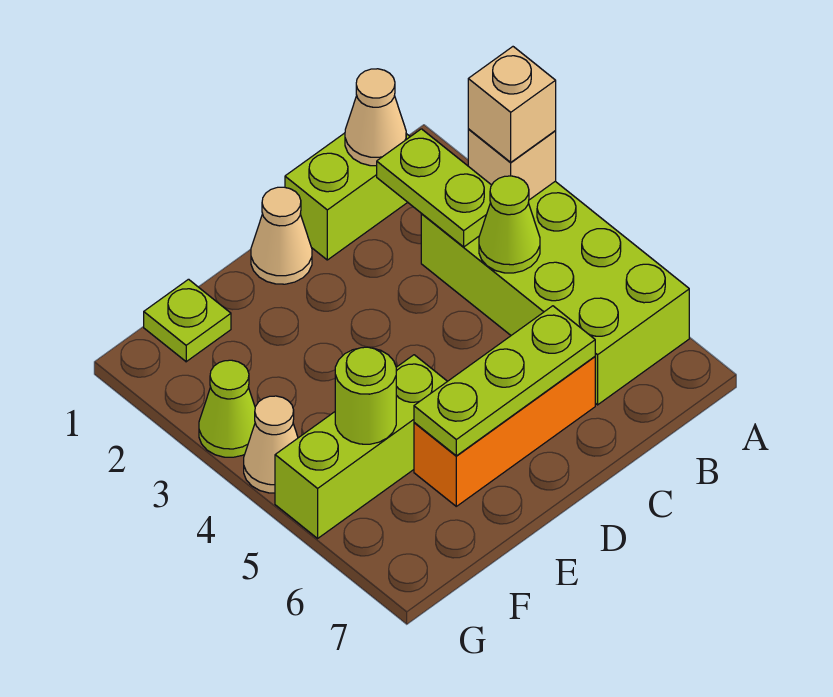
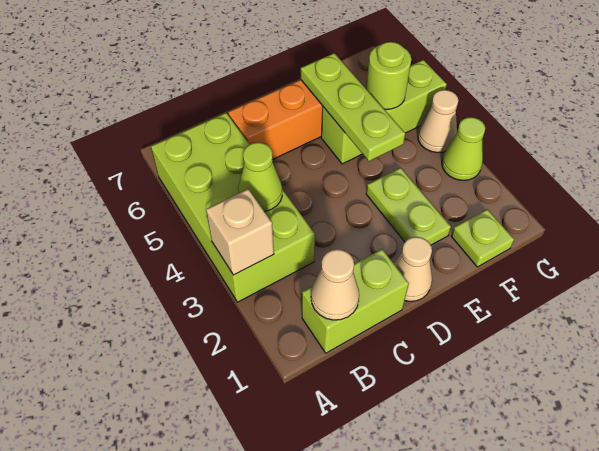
tan brick A3 level 3 -> none
lime plate B2:B3 level 2 -> lime plate E2:E3 level 1
lime plate C6:E6 level 2 -> lime plate E4:E6 level 2

